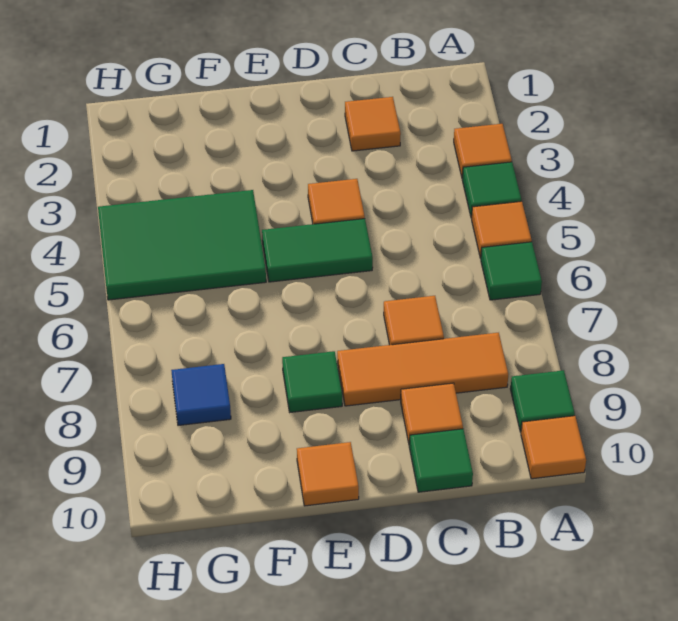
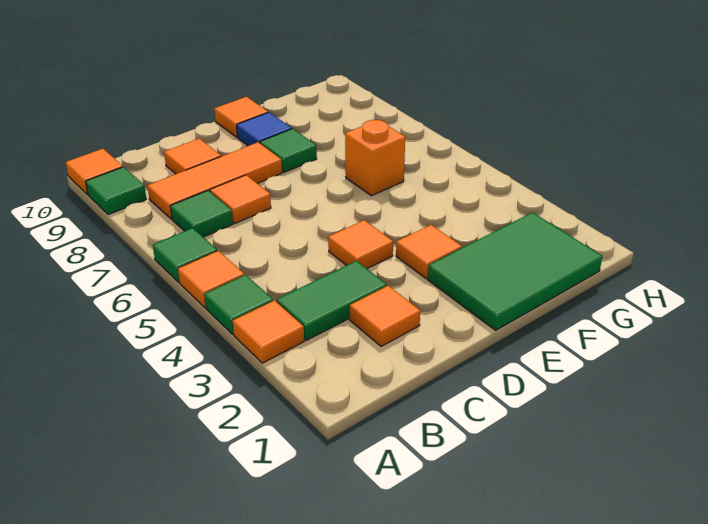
green tile C10 level 1 -> green tile B7 level 1
green tile D5:E5 level 1 -> green tile B3:C3 level 1
none -> orange tile E3 level 1
green tile F4:H5 level 1 -> green tile E1:G2 level 1
none -> orange brick F6 level 1
blue tile G8 level 1 -> blue tile E9 level 1

